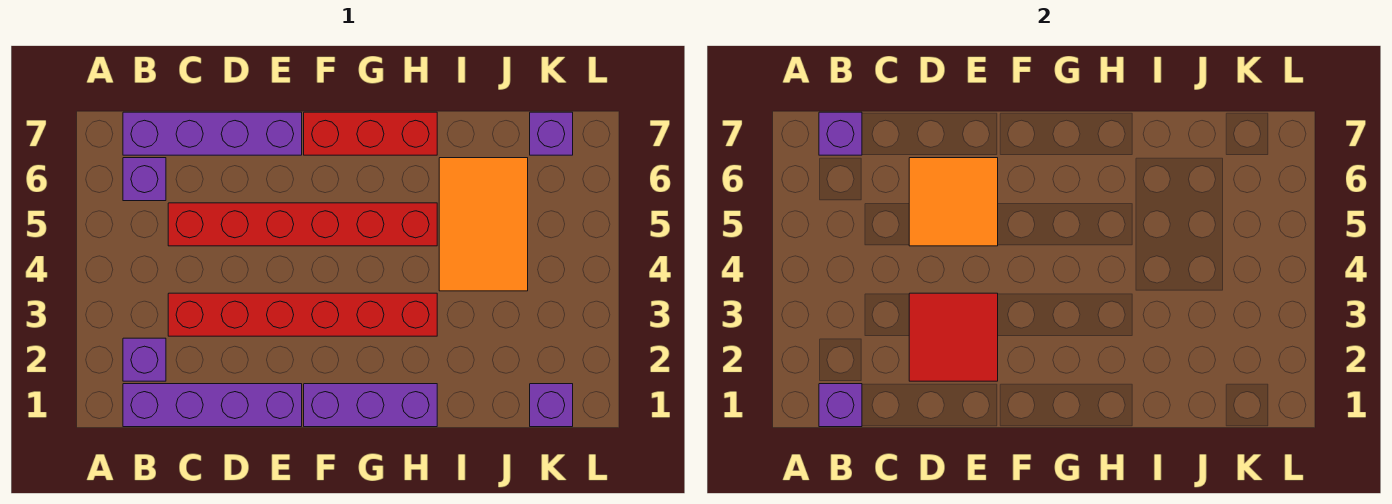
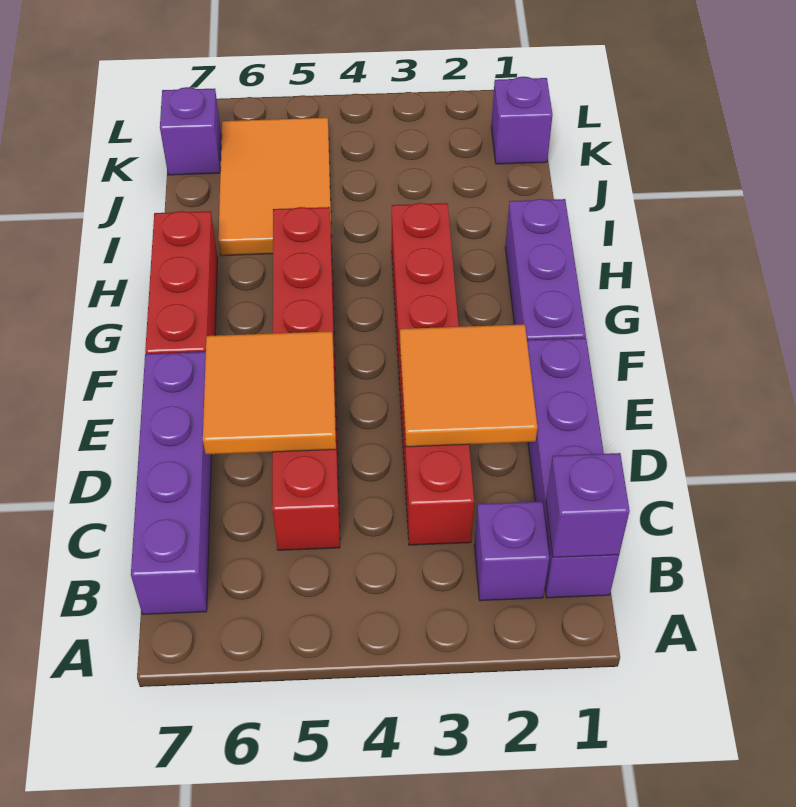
purple brick B6 level 1 -> none
purple brick B7 level 2 -> none
red tile D2:E3 level 2 -> orange tile D2:E3 level 2
orange tile I4:J6 level 1 -> orange tile I5:K6 level 1

